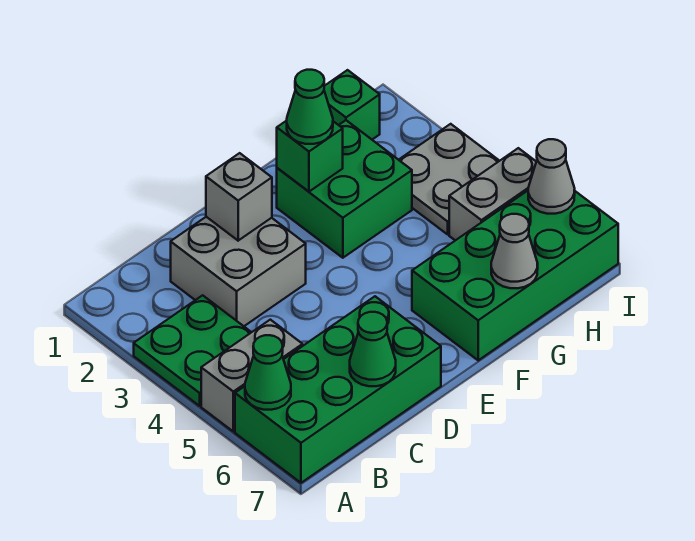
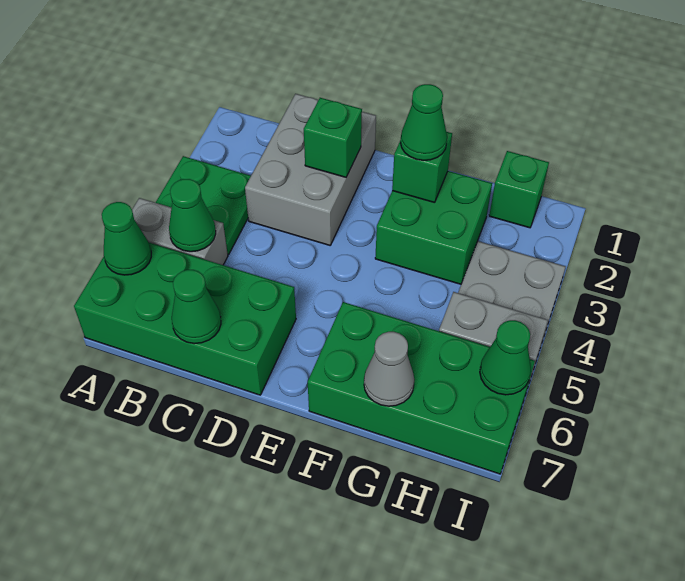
none -> green cone B5 level 2
grey brick C2:D3 level 1 -> grey brick C1:D3 level 1
grey brick D2 level 2 -> green brick D2 level 2
grey cone I6 level 2 -> green cone I6 level 2

